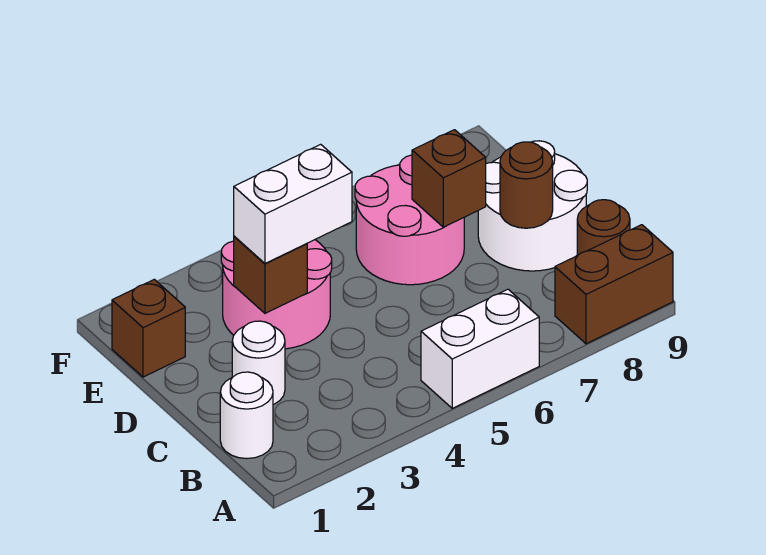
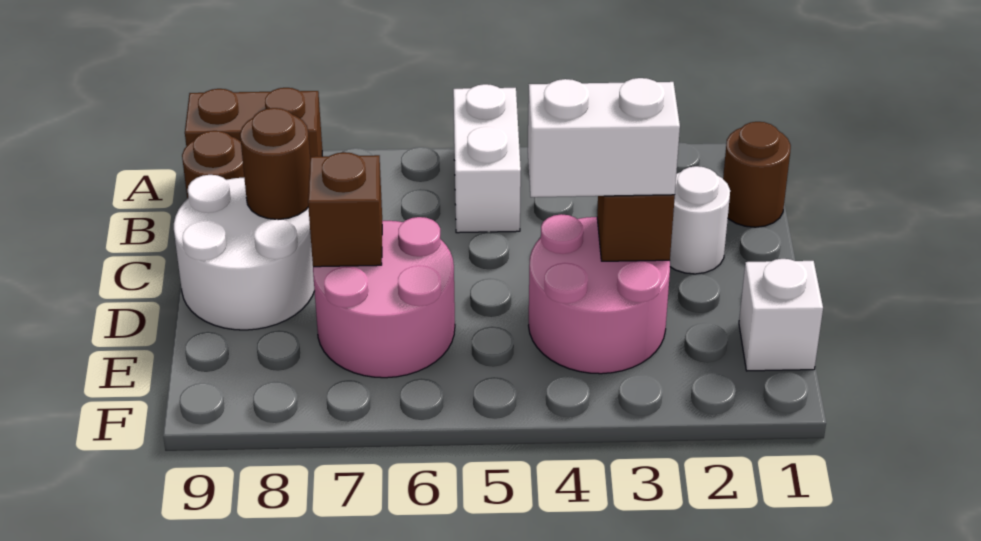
white brick A5:A6 level 1 -> white brick A5:B5 level 1
white round brick B1 level 1 -> brown round brick B1 level 1
brown brick E1 level 1 -> white brick E1 level 1

